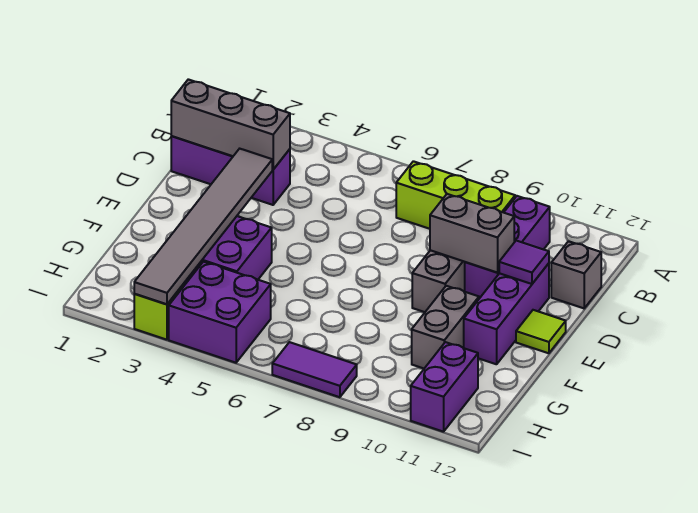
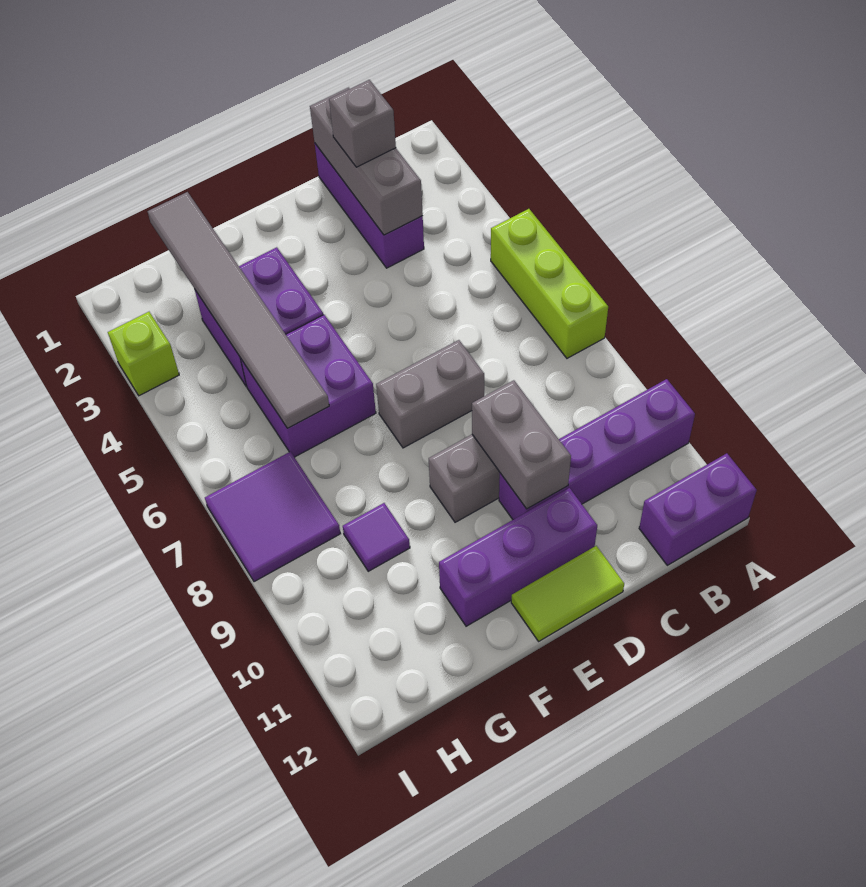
lime brick B7:B9 level 1 -> lime brick A5:A7 level 1
purple brick B10:D10 level 1 -> purple brick A10:D10 level 1
grey brick C12 level 1 -> grey brick C2 level 3
grey tile D3:I3 level 2 -> grey tile G1:G6 level 2
purple tile D11 level 2 -> purple tile G9 level 1
lime tile E12 level 1 -> lime tile D12:E12 level 1
grey brick F10:G10 level 1 -> grey brick D7:E7 level 1
purple brick H4:I5 level 1 -> purple brick F5:G6 level 1
purple brick H11:I11 level 1 -> purple brick A12:B12 level 1
purple tile I7:I8 level 1 -> purple tile H7:I8 level 1

